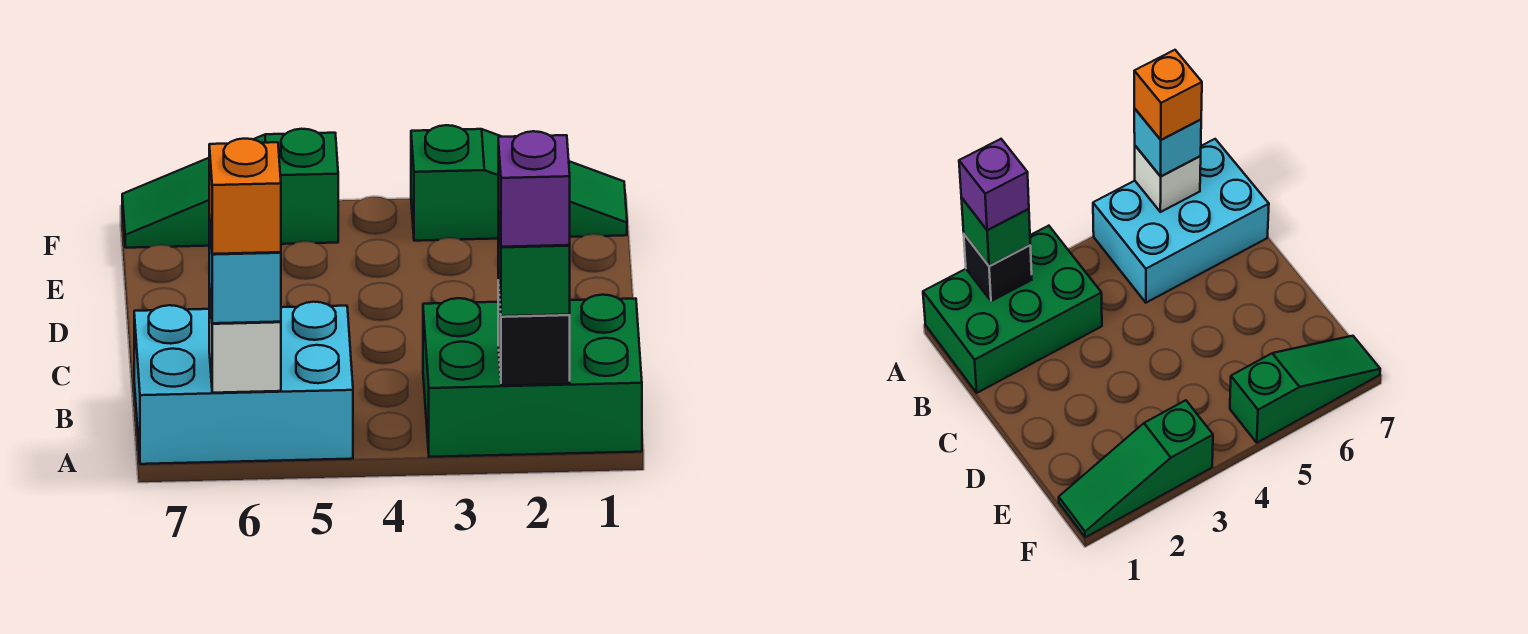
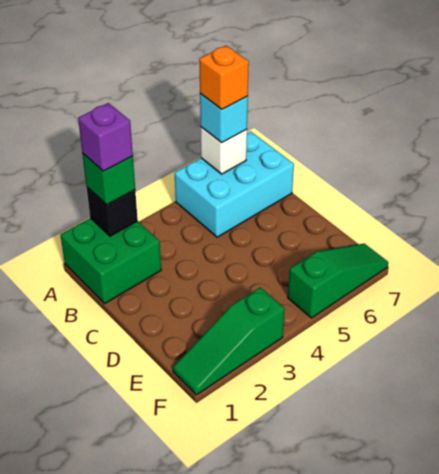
green brick A1:B3 level 1 -> green brick A1:B2 level 1

